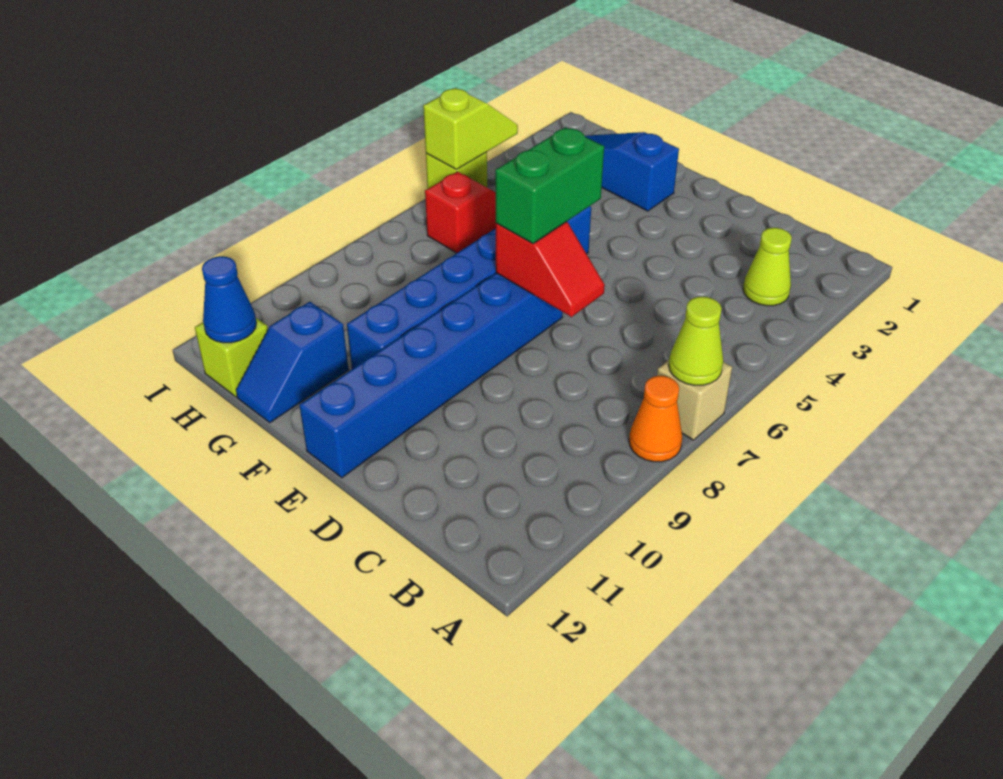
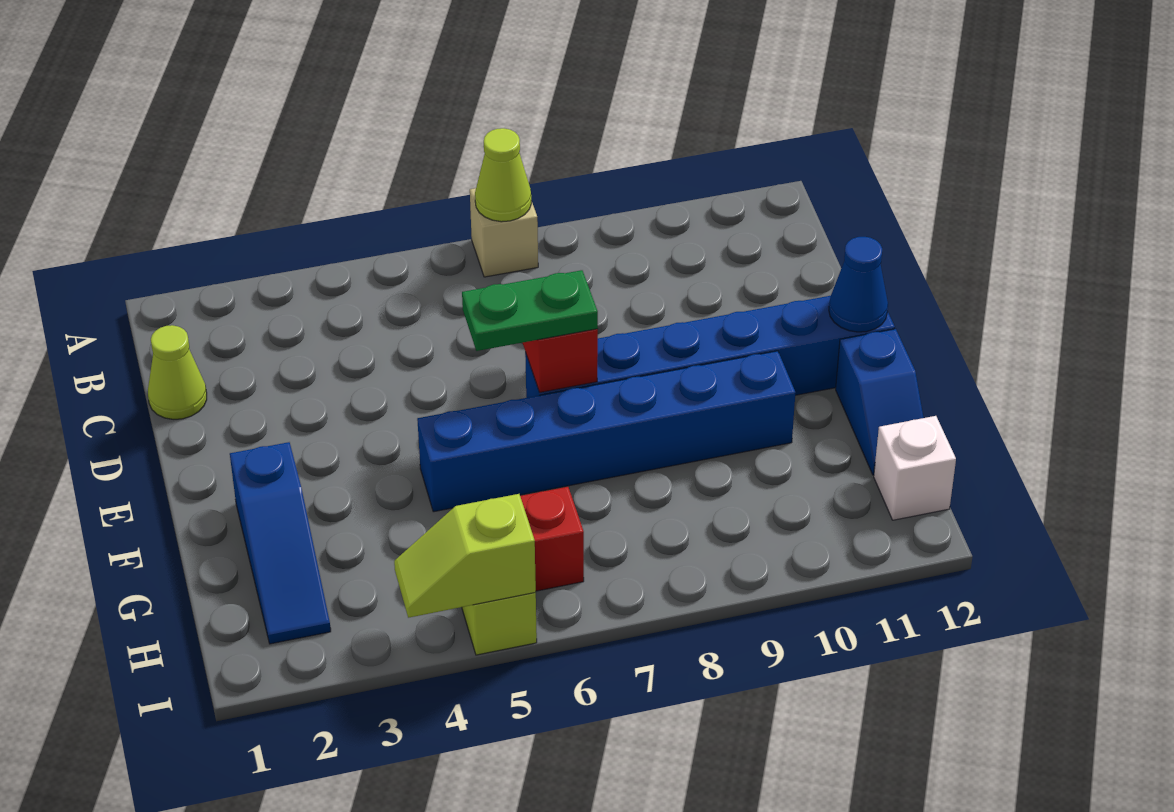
orange cone A8 level 1 -> none
lime cone B3 level 1 -> lime cone C1 level 1
green brick E6:E7 level 3 -> green plate E6:E7 level 3
blue slope G11:G12 level 1 top 11 -> blue slope F12:G12 level 1 top F
lime brick H12 level 1 -> white brick H12 level 1
blue cone H12 level 2 -> blue cone E12 level 2

